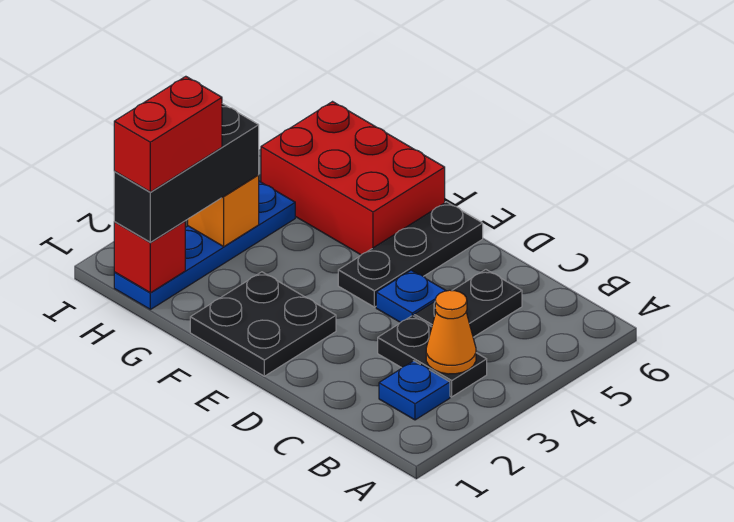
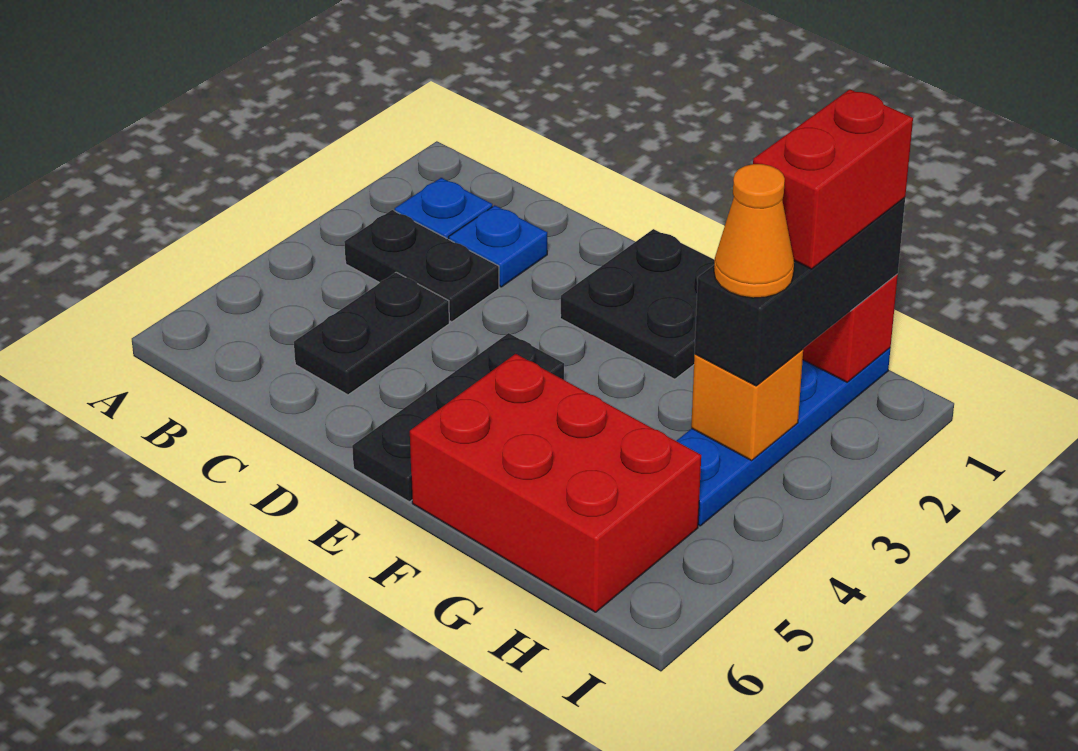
orange cone B3 level 2 -> orange cone H3 level 4
blue plate D4 level 1 -> blue plate C2 level 1

